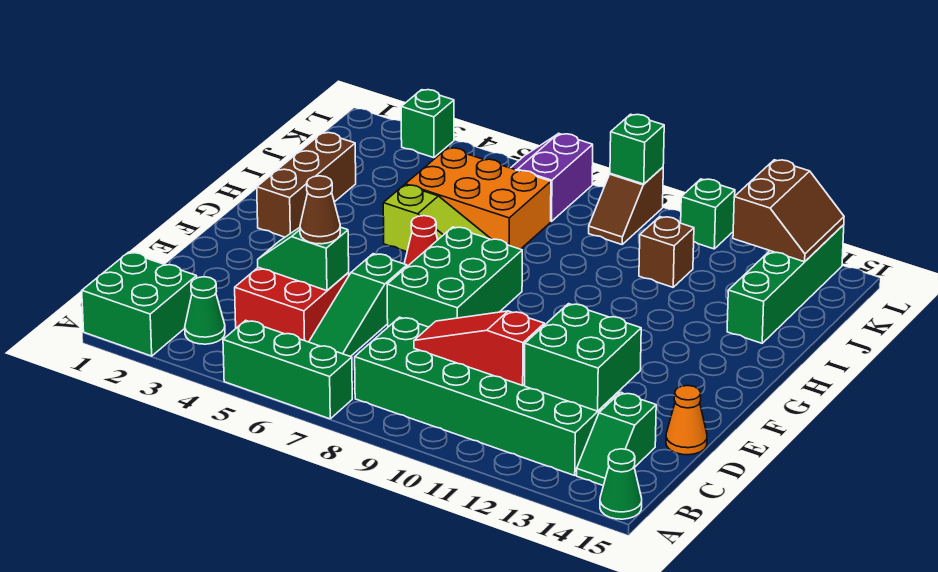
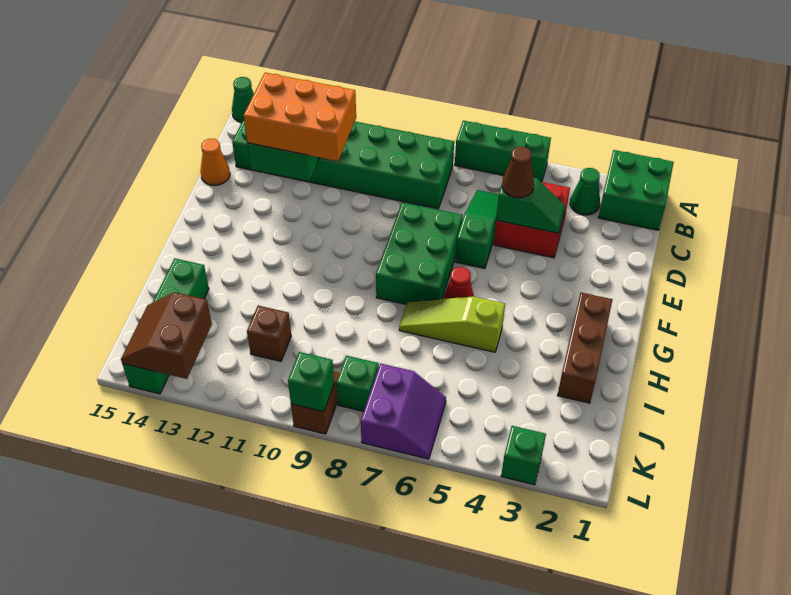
red slope C9:C11 level 2 top 11 -> none
orange brick I5:J7 level 1 -> orange brick C11:D13 level 3
green brick L11 level 1 -> green brick K8 level 1

